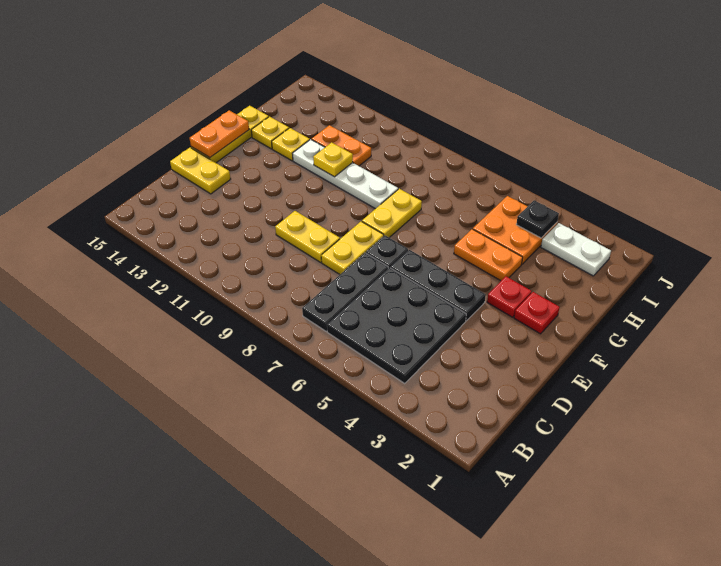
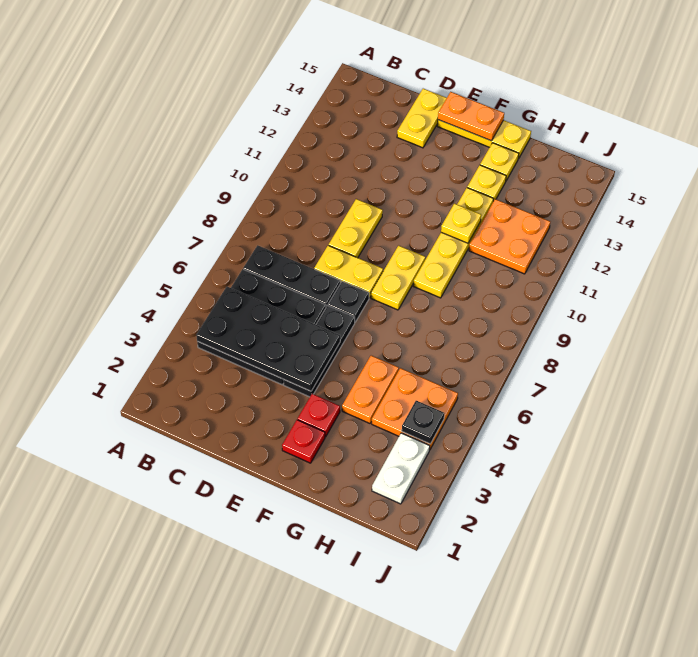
none -> black plate B4:E5 level 2
yellow plate F8:G8 level 1 -> yellow plate F8:F9 level 1
white plate G9:G12 level 1 -> yellow plate G9:G12 level 1
orange plate H11:H12 level 1 -> orange plate H11:I12 level 1

